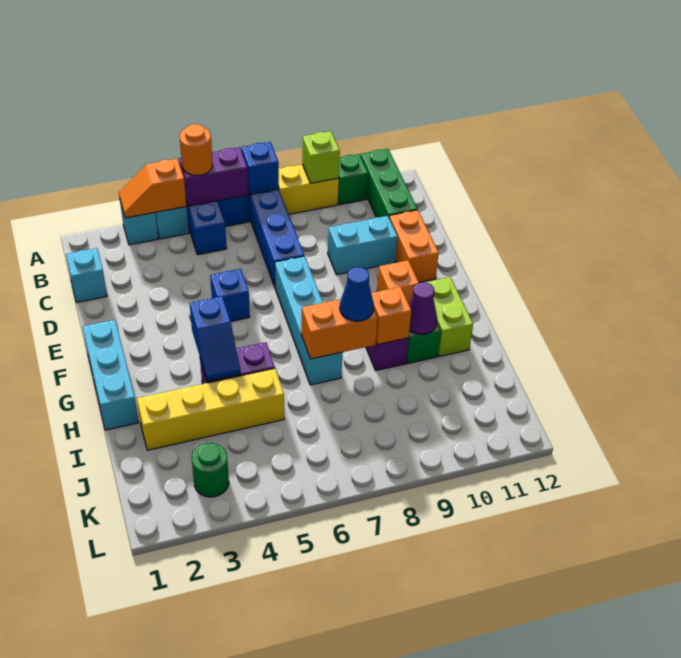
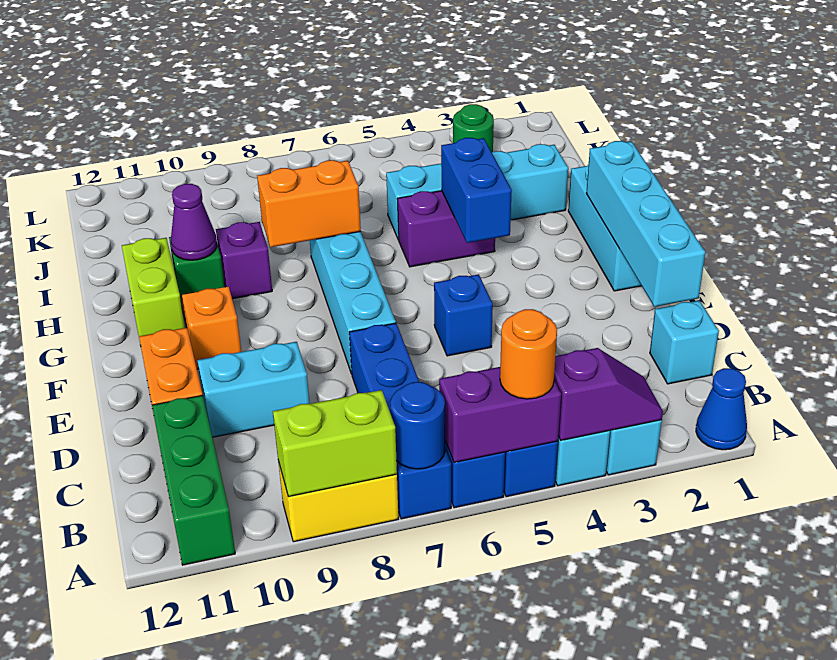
orange slope A3:A4 level 2 top 4 -> purple slope A3:A4 level 2 top 4
blue brick A7 level 2 -> blue round brick A7 level 2
lime brick A9 level 2 -> lime brick A8:A9 level 2
green brick A10 level 1 -> none
none -> cyan brick D1:G1 level 2
blue slope G4:H4 level 2 top G -> blue brick G4:H4 level 2
blue cone H8 level 3 -> blue cone A1 level 1
orange brick H9 level 2 -> none
yellow brick I2:I5 level 1 -> cyan brick I2:I5 level 1

